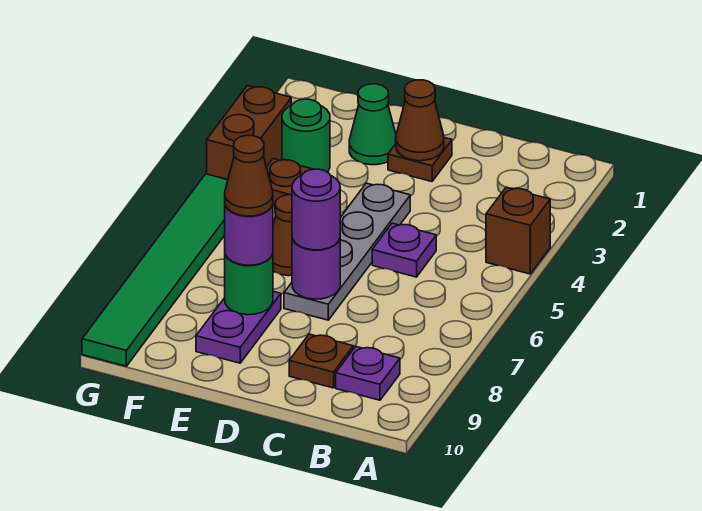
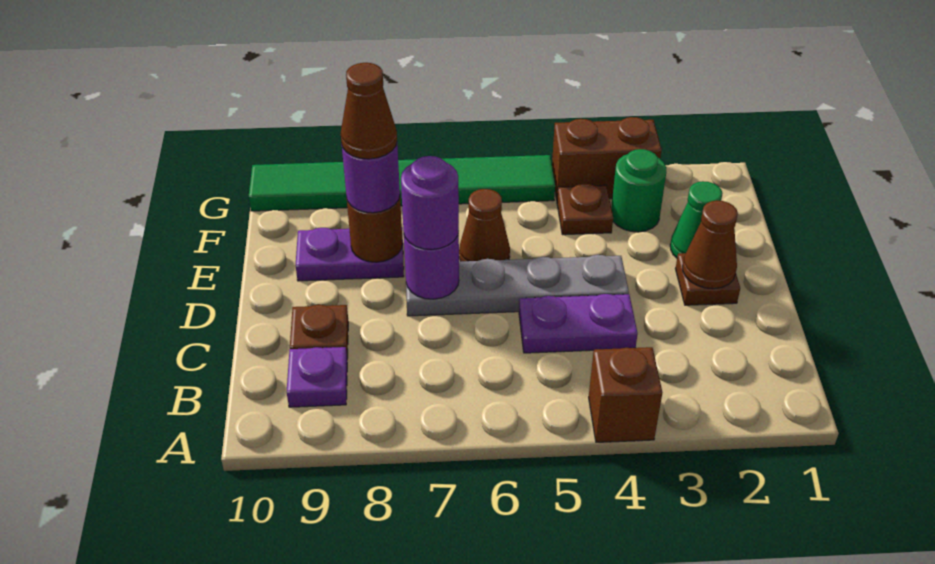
purple plate C5 level 1 -> purple plate C4:C5 level 1
green round brick E8 level 2 -> brown round brick E8 level 2

